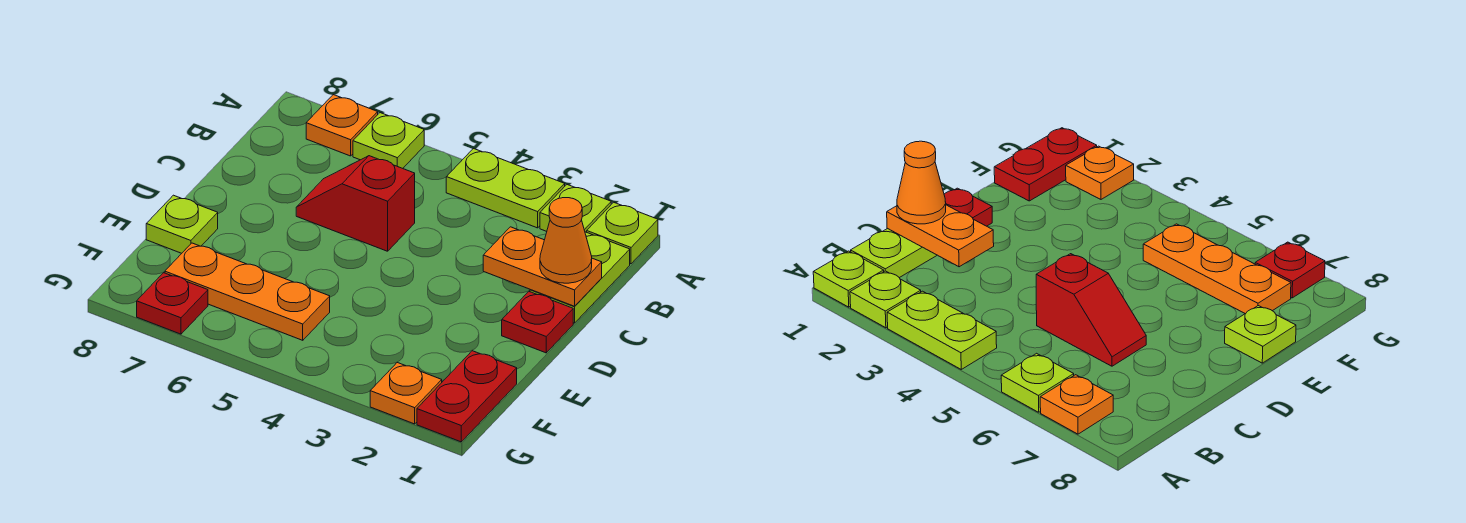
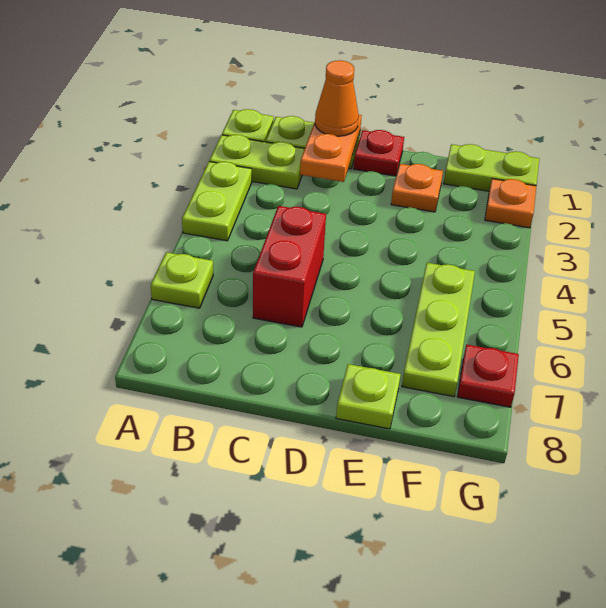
lime plate A2 level 1 -> lime plate A2:B2 level 1
orange plate A7 level 1 -> orange plate E2 level 1
red slope C5:C6 level 1 top 5 -> red brick C5:C6 level 1
red plate F1:G1 level 1 -> lime plate F1:G1 level 1
orange plate F5:F7 level 1 -> lime plate F5:F7 level 1

